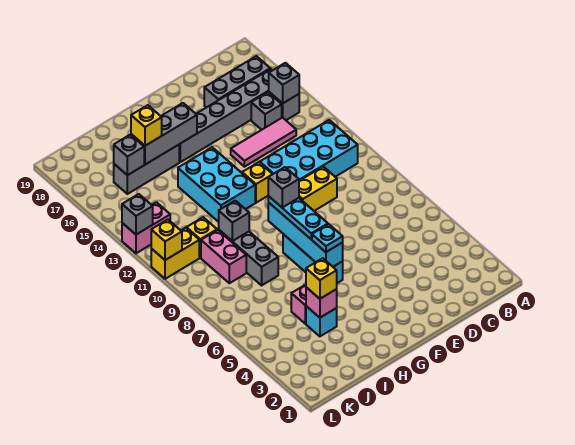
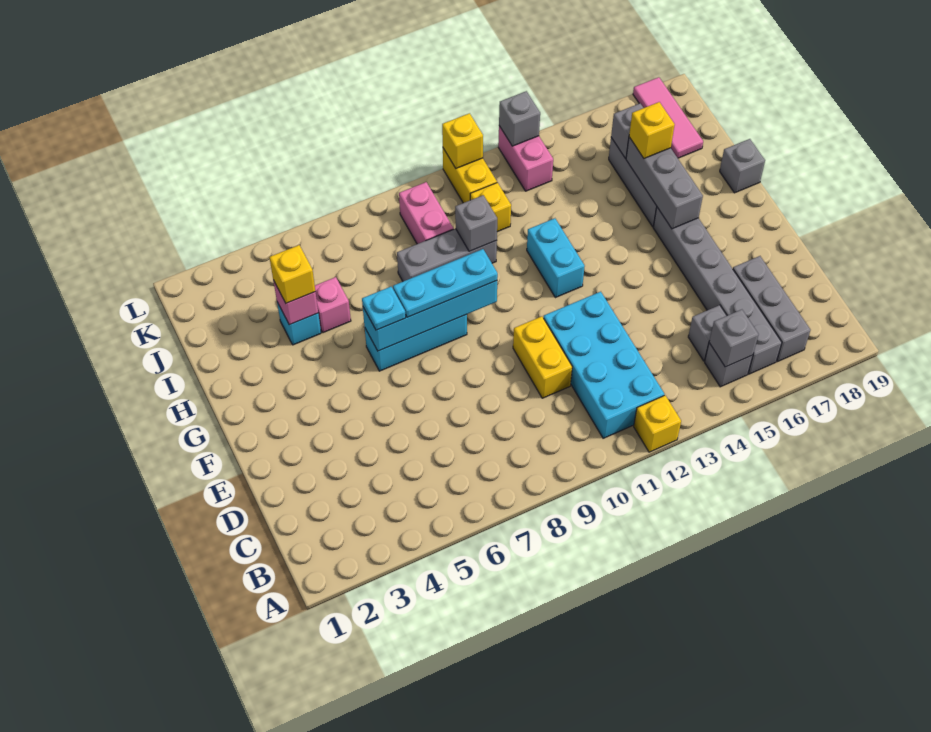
pink tile C14:E14 level 1 -> pink tile J18:L18 level 1
yellow brick F12 level 1 -> yellow brick A12 level 1
grey brick G9 level 4 -> grey brick H19 level 1
cyan brick G12:H14 level 1 -> cyan brick G12:H12 level 1
pink brick J9:J10 level 1 -> pink brick J9:K9 level 1

